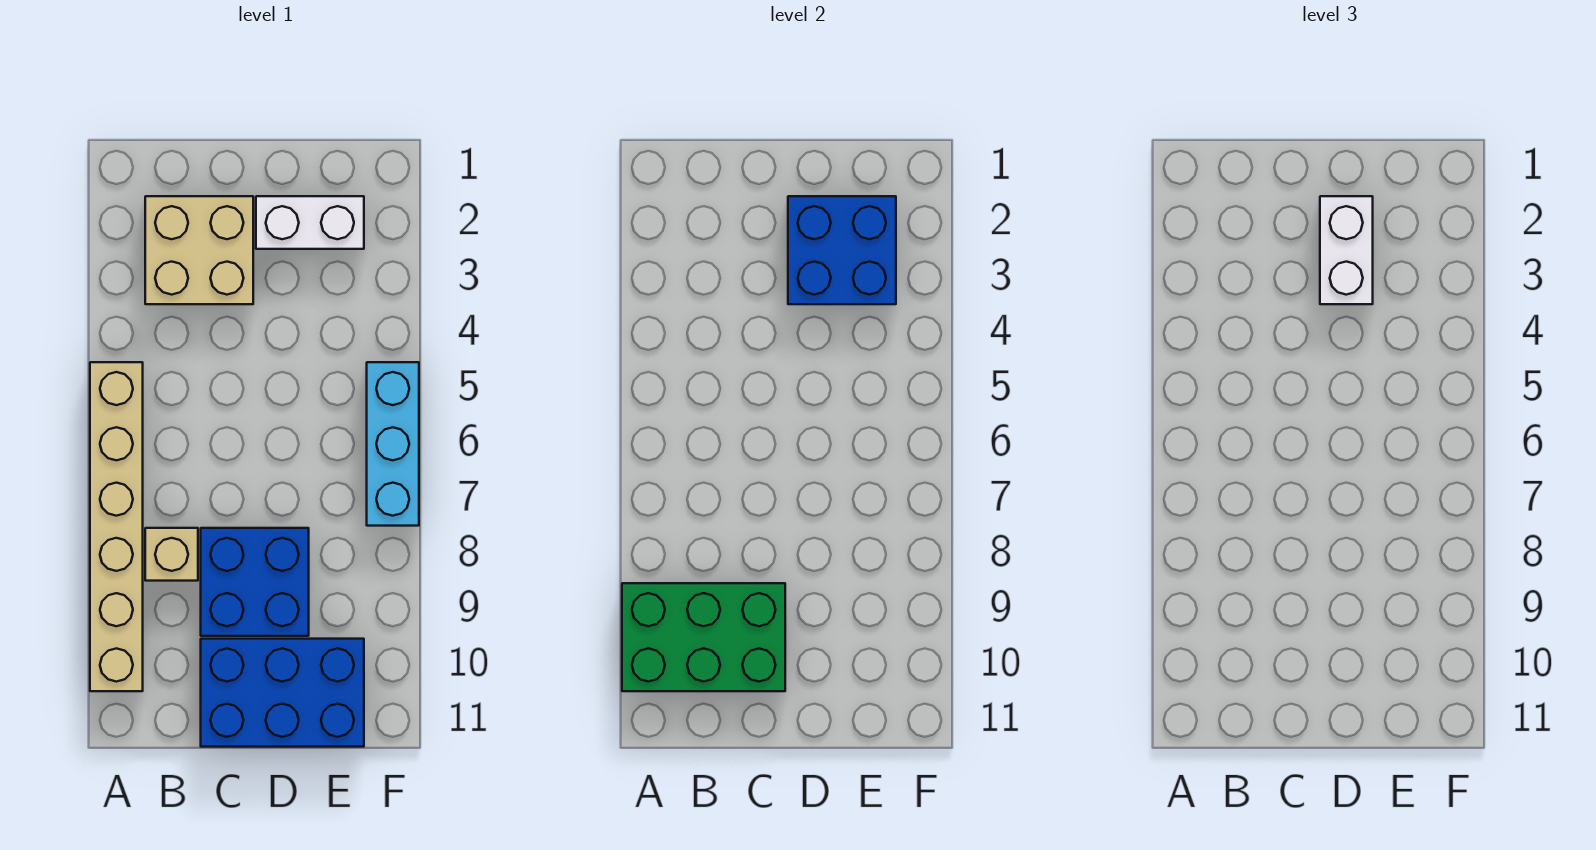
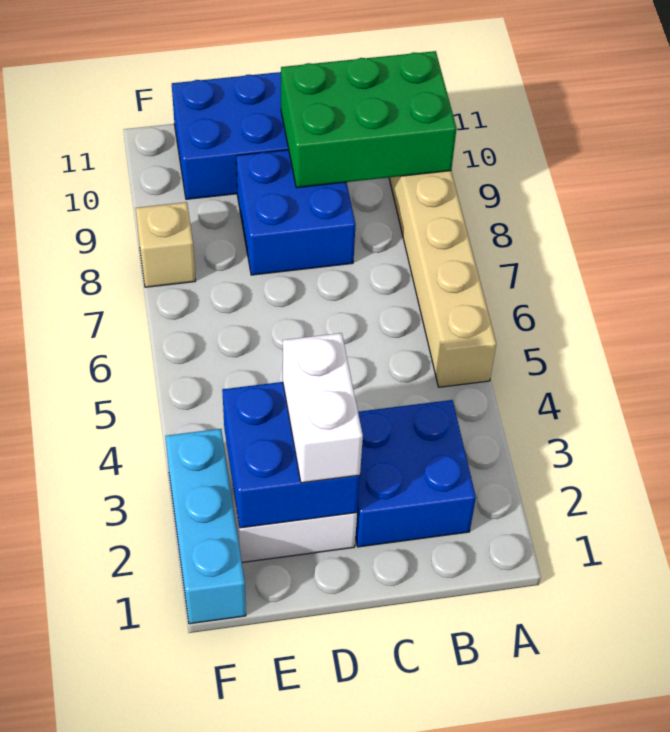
tan brick B2:C3 level 1 -> blue brick B2:C3 level 1
tan brick B8 level 1 -> tan brick F8 level 1
cyan brick F5:F7 level 1 -> cyan brick F1:F3 level 1

